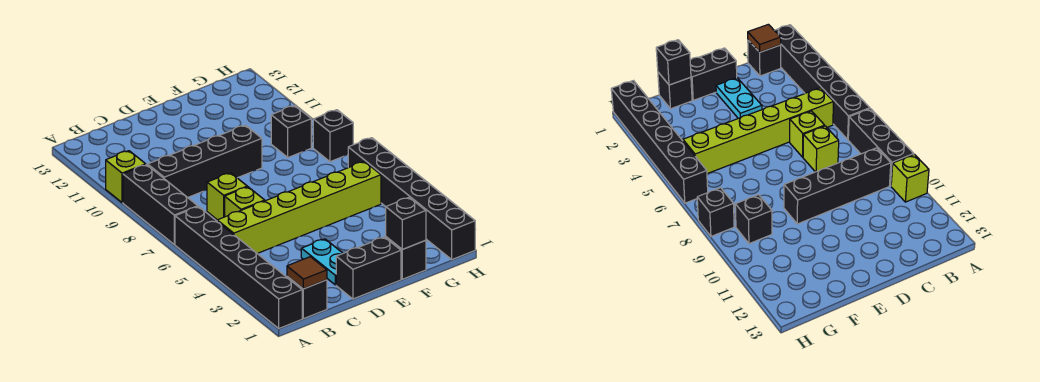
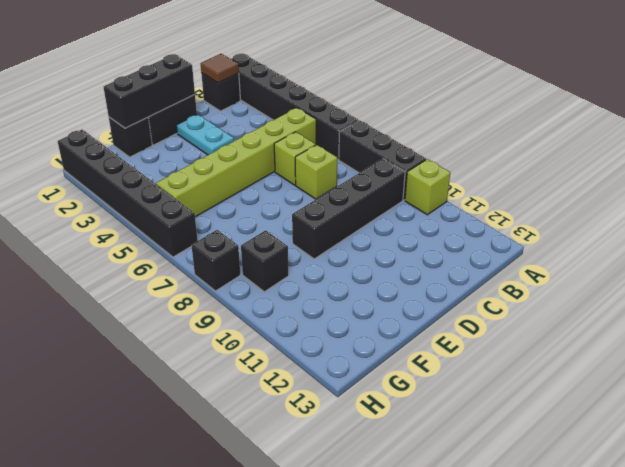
black brick F1 level 2 -> black brick D1:F1 level 2

